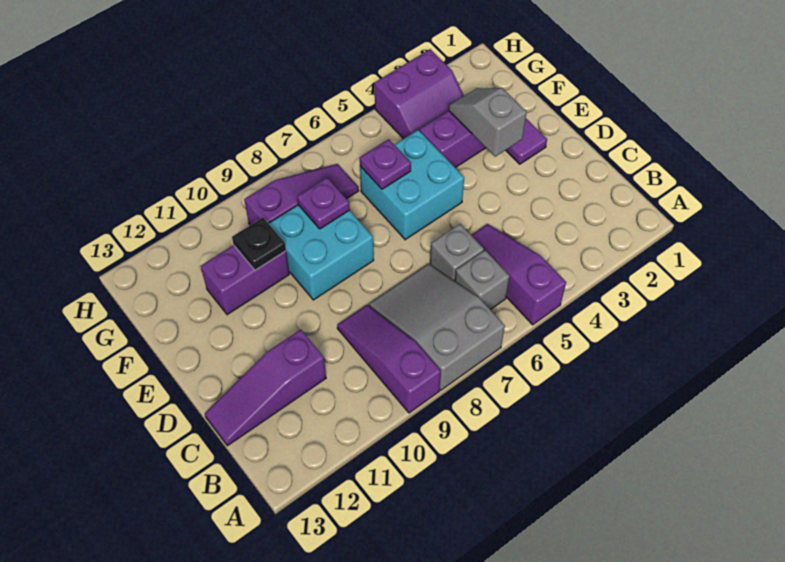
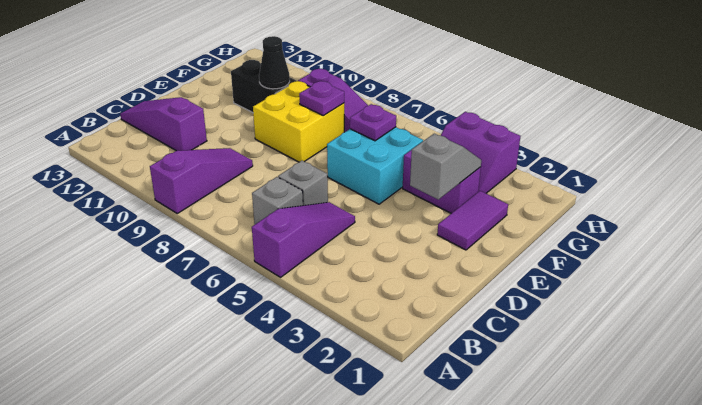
grey slope A7:C8 level 1 top A -> none
cyan brick E8:F9 level 1 -> yellow brick E8:F9 level 1
purple brick F10:F11 level 1 -> black brick F10:F11 level 1
black plate F10 level 2 -> black cone F10 level 2

